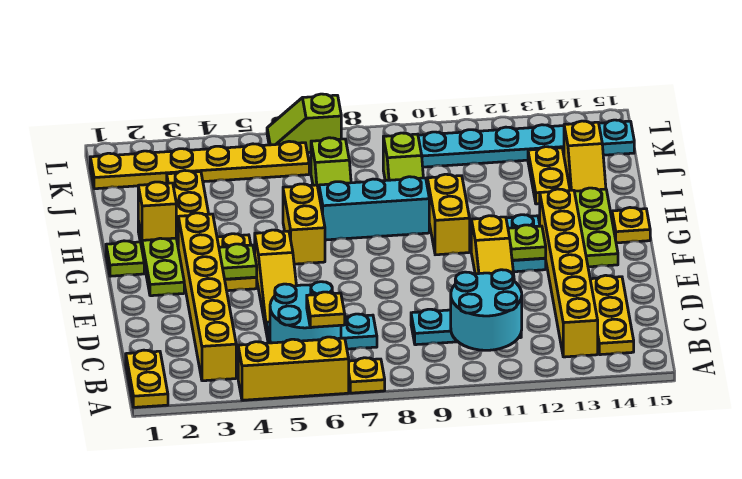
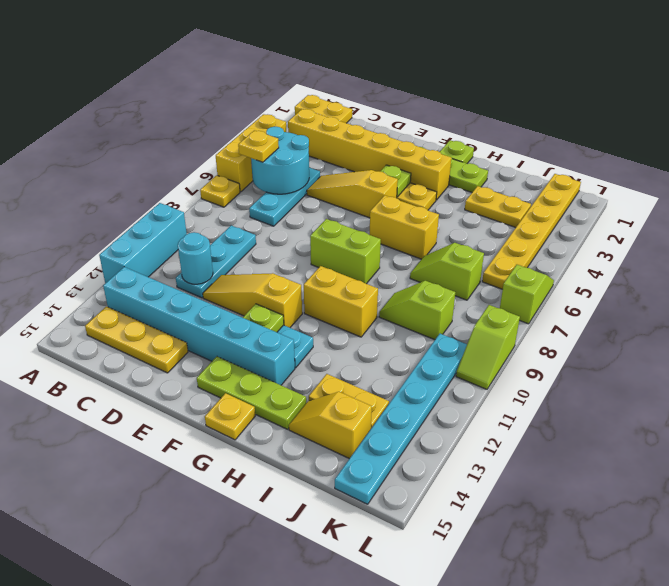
cyan round brick B10:C11 level 2 -> cyan round brick C11 level 2
yellow brick B13:G13 level 1 -> cyan brick B13:G13 level 1
none -> lime brick F8:G8 level 1
yellow brick H2 level 2 -> none
cyan brick H7:H9 level 1 -> cyan brick A10:A12 level 1
none -> lime slope L9:L10 level 1 top 9

